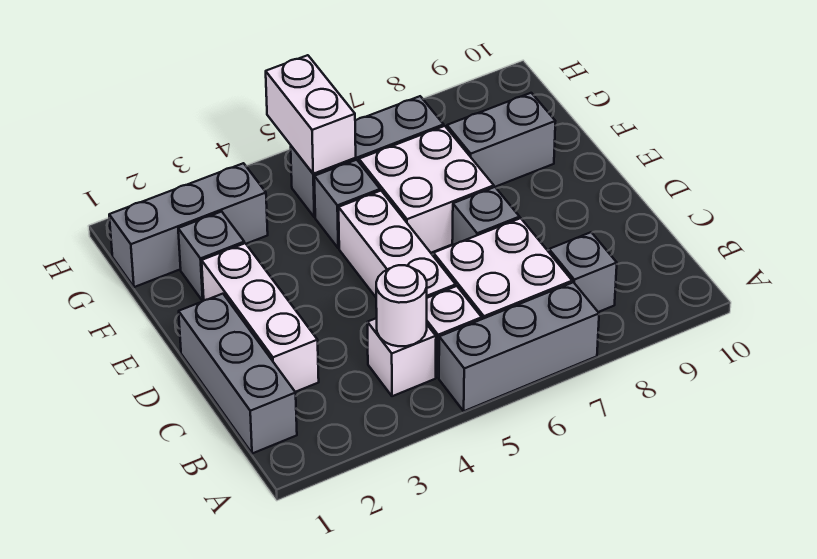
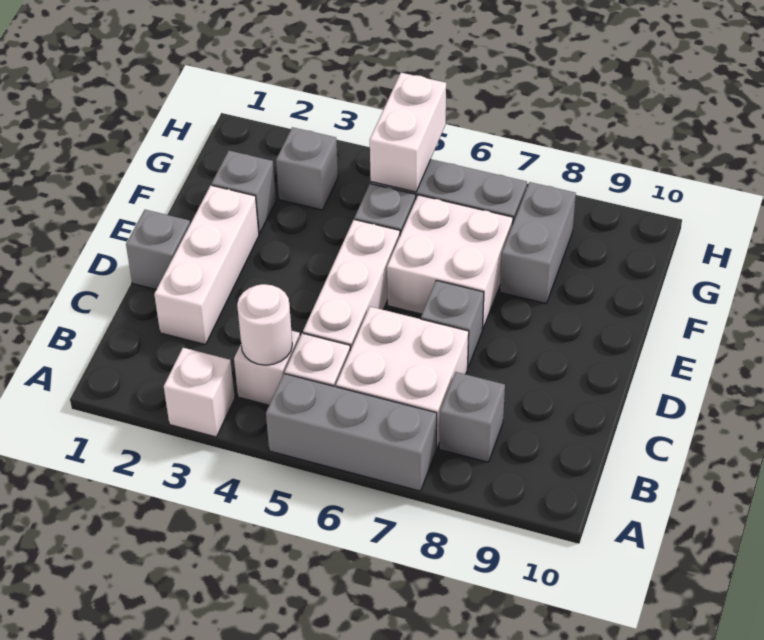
none -> white brick A3 level 1
grey brick B1:D1 level 1 -> grey brick D1 level 1
grey brick F8:F9 level 1 -> grey brick F8:G8 level 1
grey brick G1:G3 level 1 -> grey brick G3 level 1

